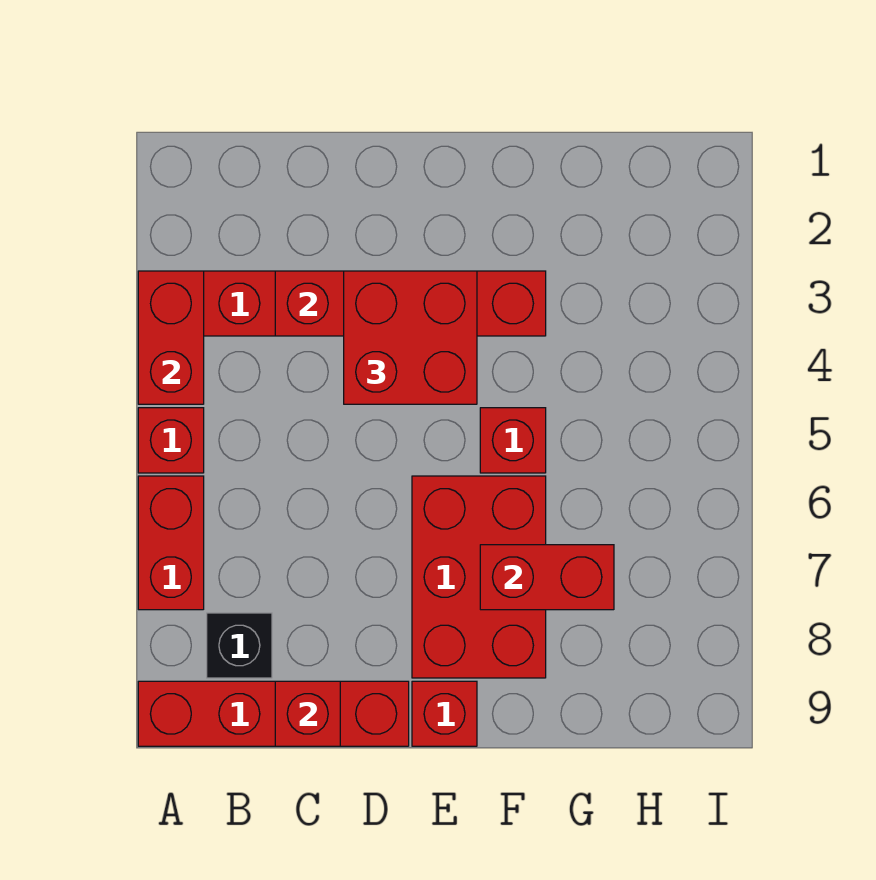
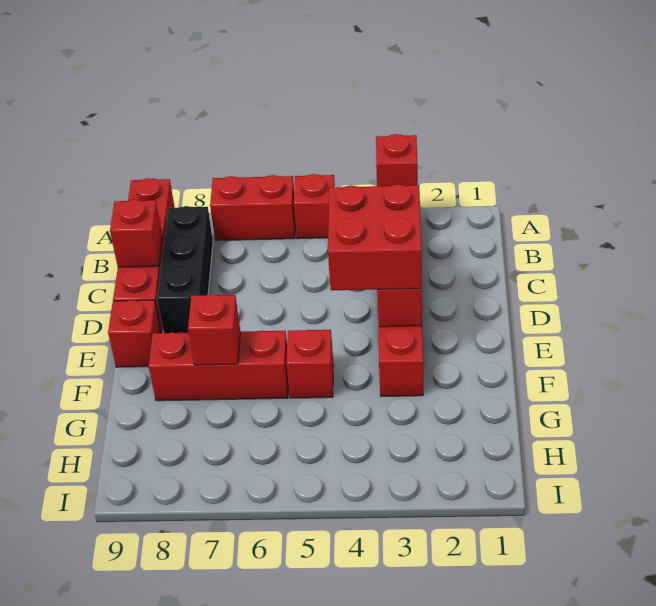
red brick A3:A4 level 2 -> red brick A3 level 2
black brick B8 level 1 -> black brick B8:D8 level 1
red brick E6:F8 level 1 -> red brick F6:F8 level 1
red brick F7:G7 level 2 -> red brick F7 level 2

